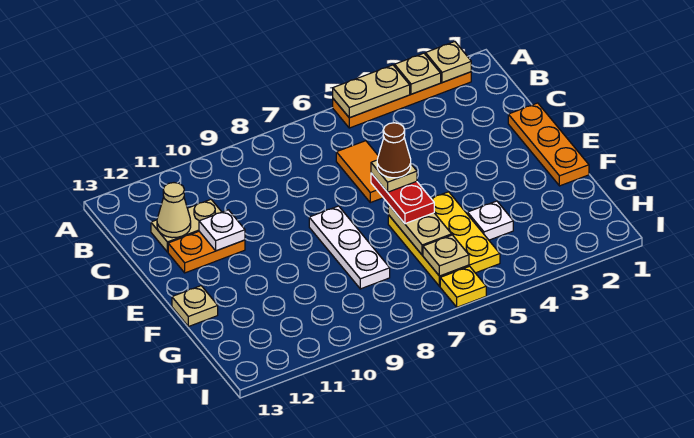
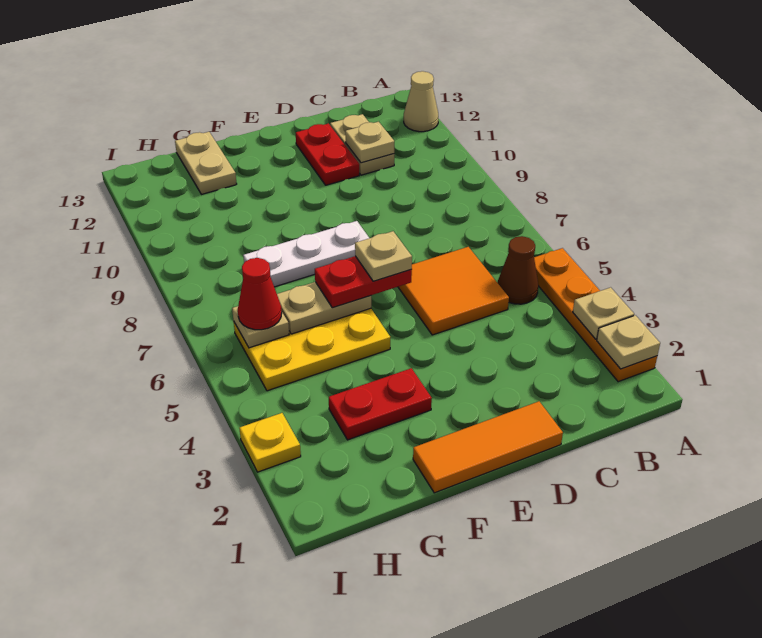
tan plate A4:A5 level 2 -> tan plate G12:G13 level 1
orange tile C6:D6 level 1 -> orange tile C5:D6 level 1
tan cone C12 level 2 -> tan cone A12 level 1
orange plate D1:F1 level 1 -> orange tile D1:F1 level 1
orange plate D11:D12 level 1 -> red plate D11:D12 level 1
white plate D11 level 2 -> none
brown cone E6 level 5 -> brown cone B5 level 1
none -> red plate F3:G3 level 1
tan plate F13 level 1 -> tan plate C11 level 2
white plate G4 level 1 -> none
none -> red cone H6 level 3
yellow plate I6 level 1 -> yellow plate I3 level 1

